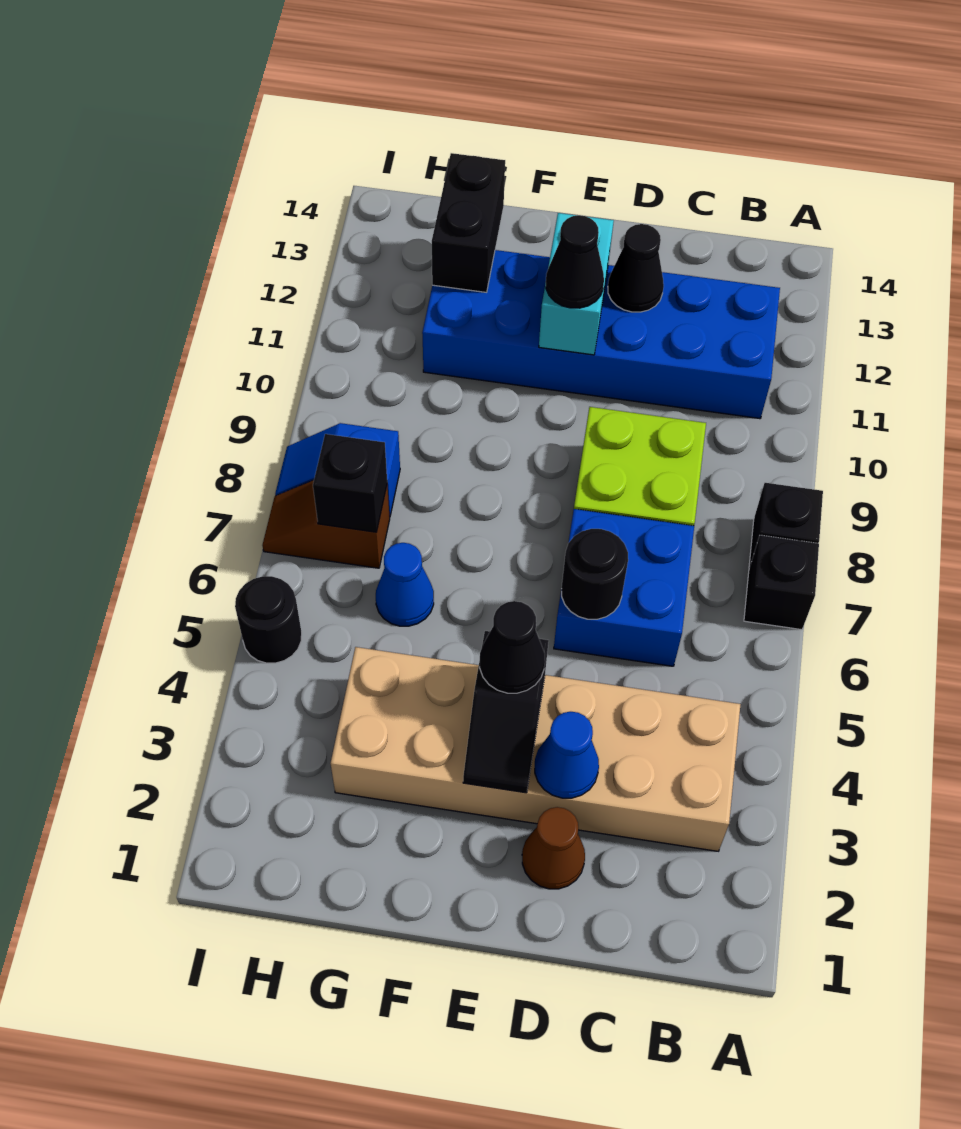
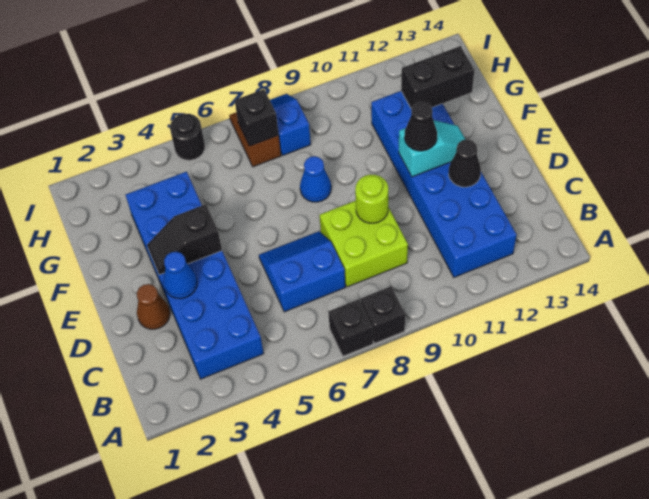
tan brick B3:G4 level 1 -> blue brick B3:G4 level 1
blue brick C6:D7 level 1 -> blue slope C6:D7 level 1 top C
black round brick D6 level 2 -> none
none -> lime round brick D9 level 2
black cone E4 level 3 -> none
cyan brick E11:E12 level 2 -> cyan slope E11:E12 level 2 top 11
blue cone G6 level 1 -> blue cone F8 level 1

